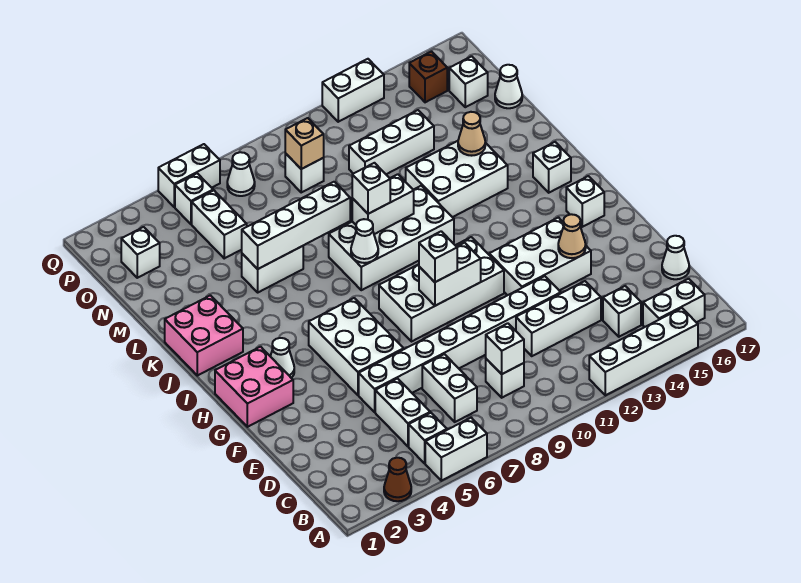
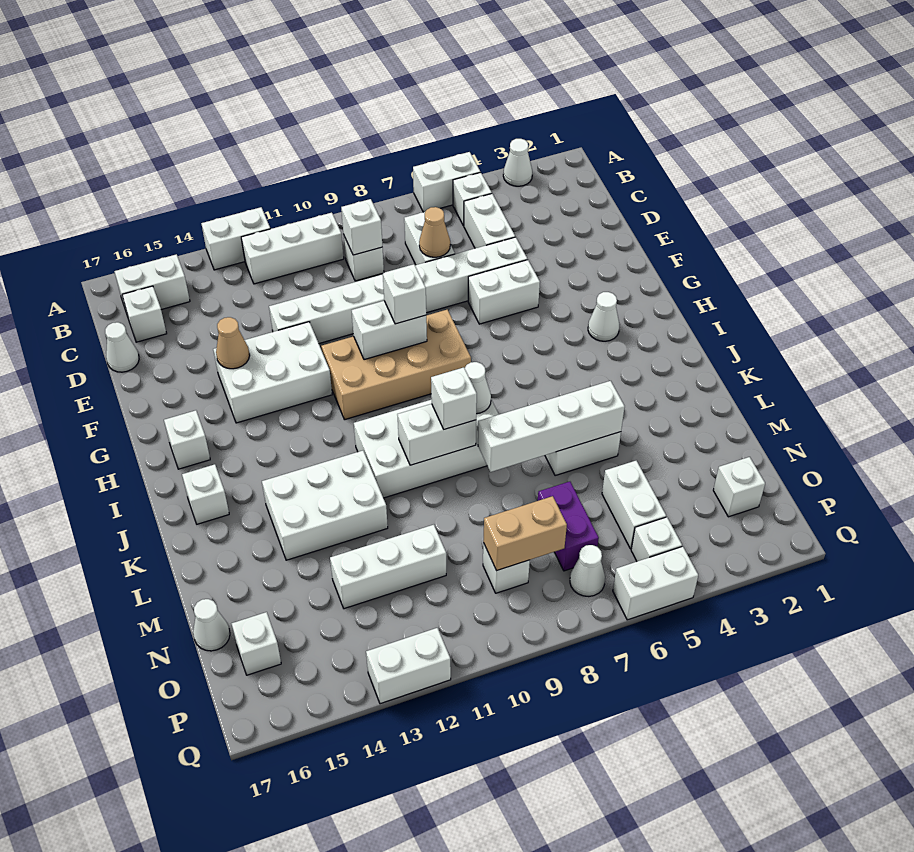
brown cone A3 level 1 -> white cone A3 level 1
white brick A12:A15 level 1 -> white brick A12:A13 level 1
white brick C14 level 1 -> white brick C16 level 1
white brick D11:D13 level 1 -> white brick B10:B12 level 1
white brick F5:H6 level 1 -> white brick F5:F6 level 1
pink brick G1:H2 level 1 -> none
white brick G8:H11 level 1 -> tan brick G8:H11 level 1
pink brick J1:K2 level 1 -> none
tan cone L14 level 2 -> tan cone D7 level 2
none -> purple brick N7:O7 level 1
tan brick O9 level 2 -> tan brick O8:O9 level 2
brown brick P15 level 1 -> none

